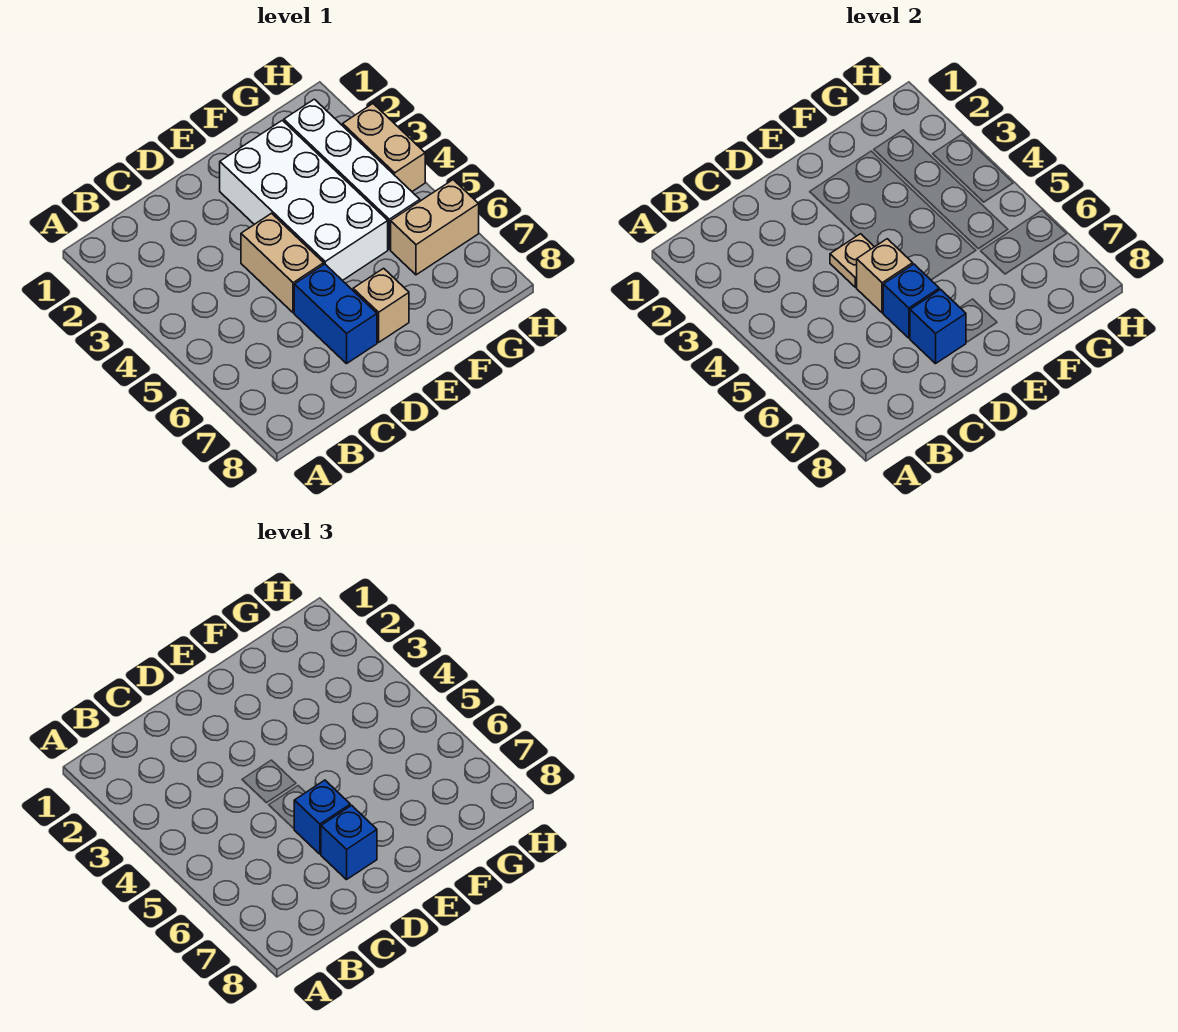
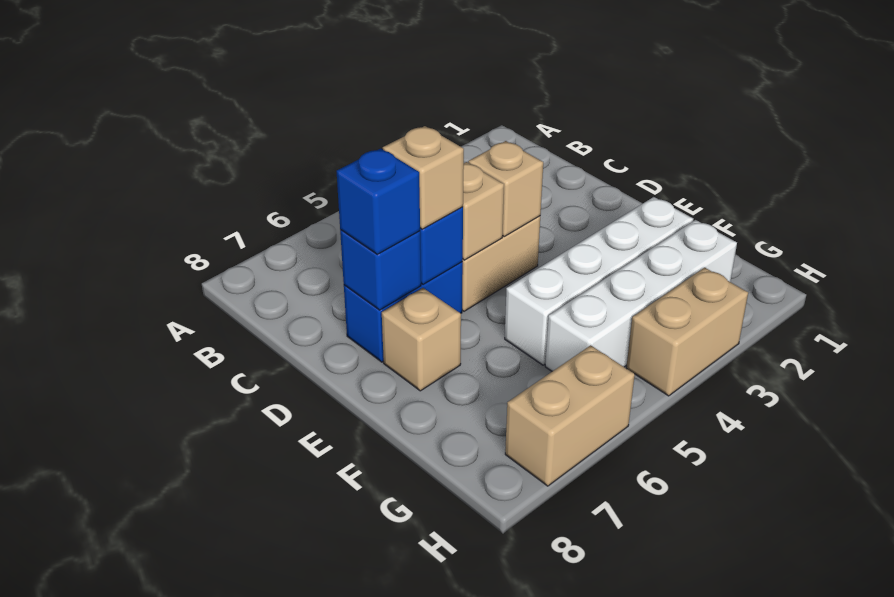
tan plate D4 level 2 -> tan brick D4 level 2
blue brick D6 level 3 -> tan brick D6 level 3
white brick E2:F5 level 1 -> white brick F2:F5 level 1
tan brick G6:H6 level 1 -> tan brick H6:H7 level 1

